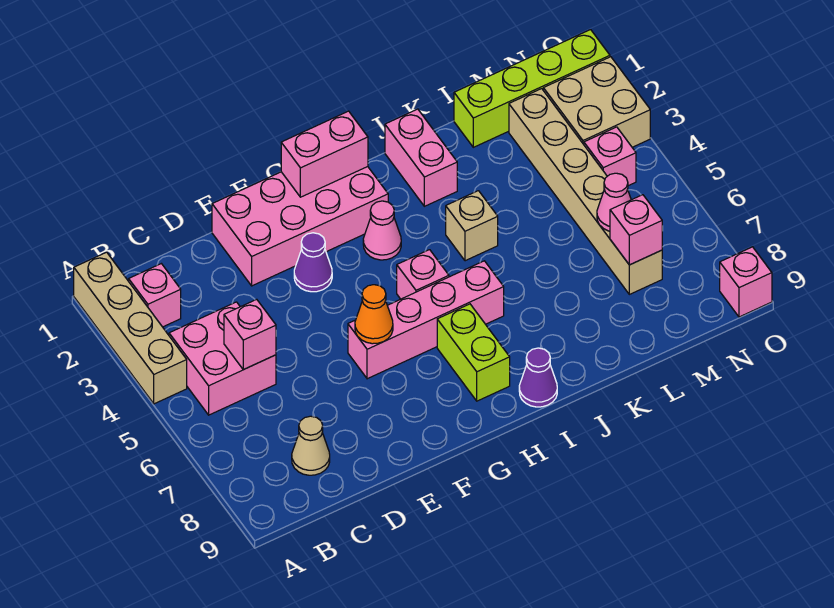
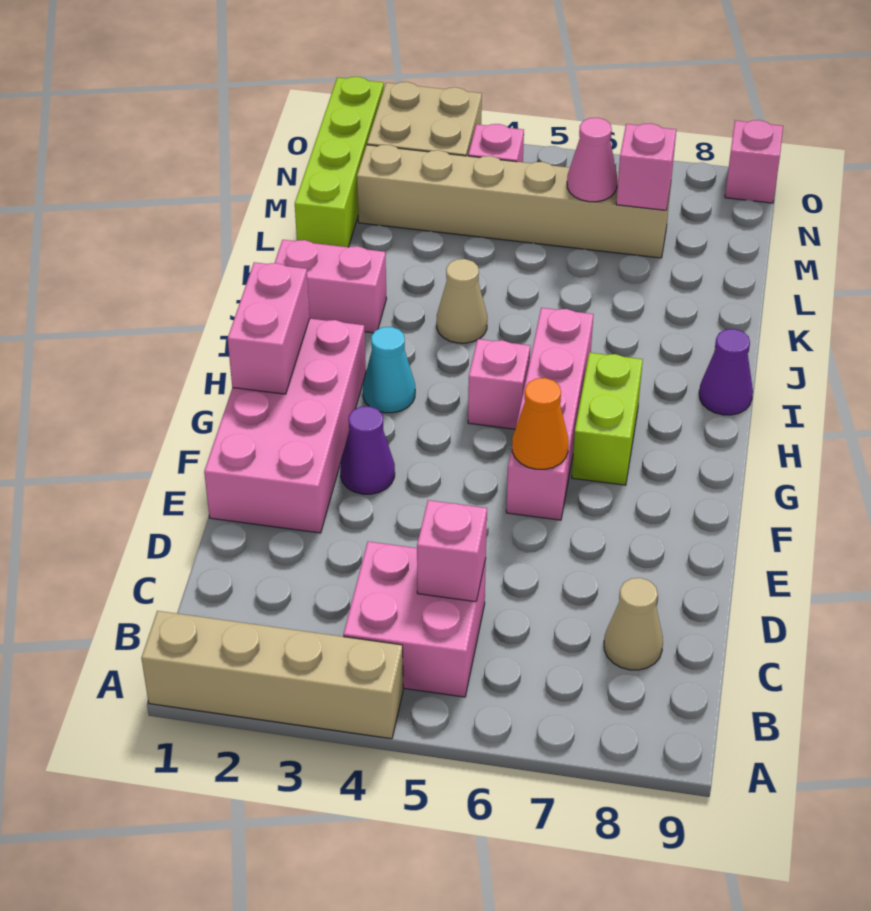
pink brick B2 level 1 -> none
pink cone H3 level 1 -> cyan cone H3 level 1
lime brick H7:H8 level 1 -> lime brick G7:H7 level 1
tan brick J4 level 1 -> tan cone J4 level 1

